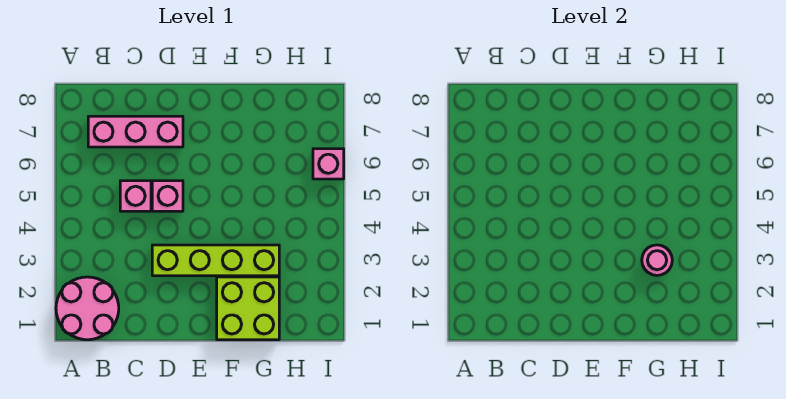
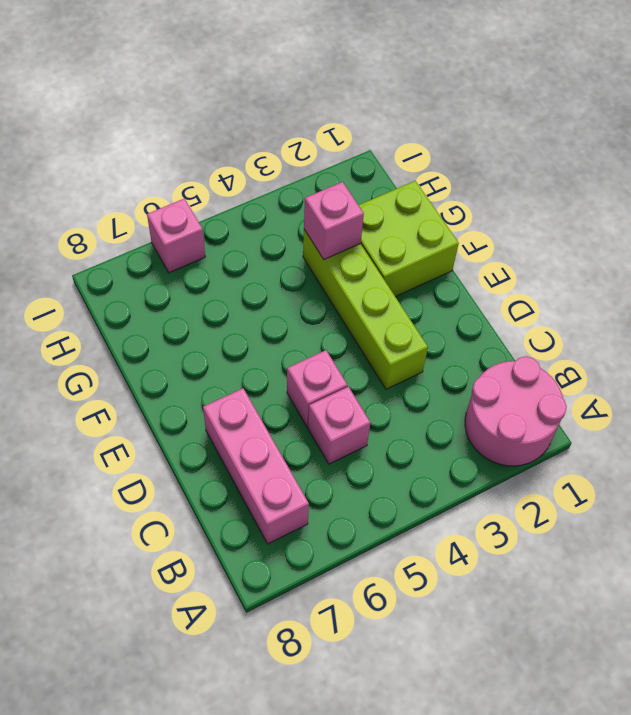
pink round brick G3 level 2 -> pink brick G3 level 2

